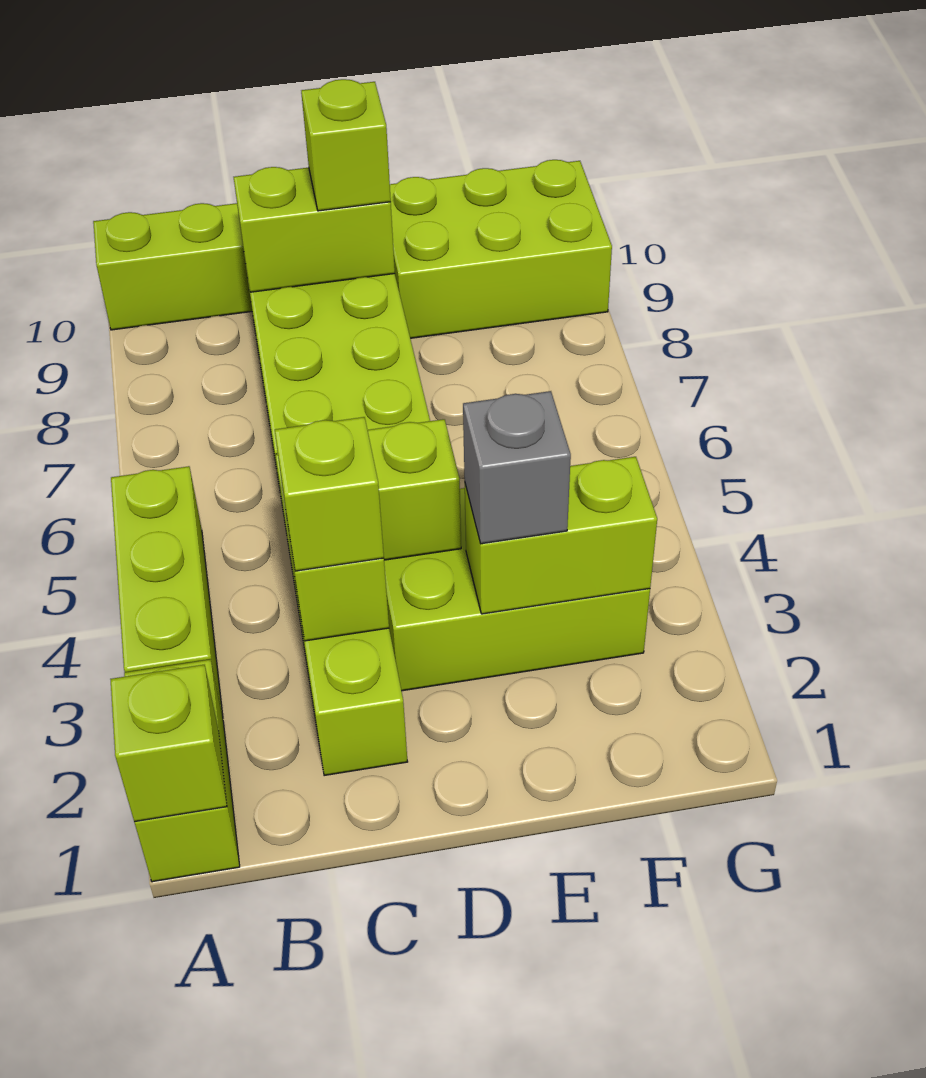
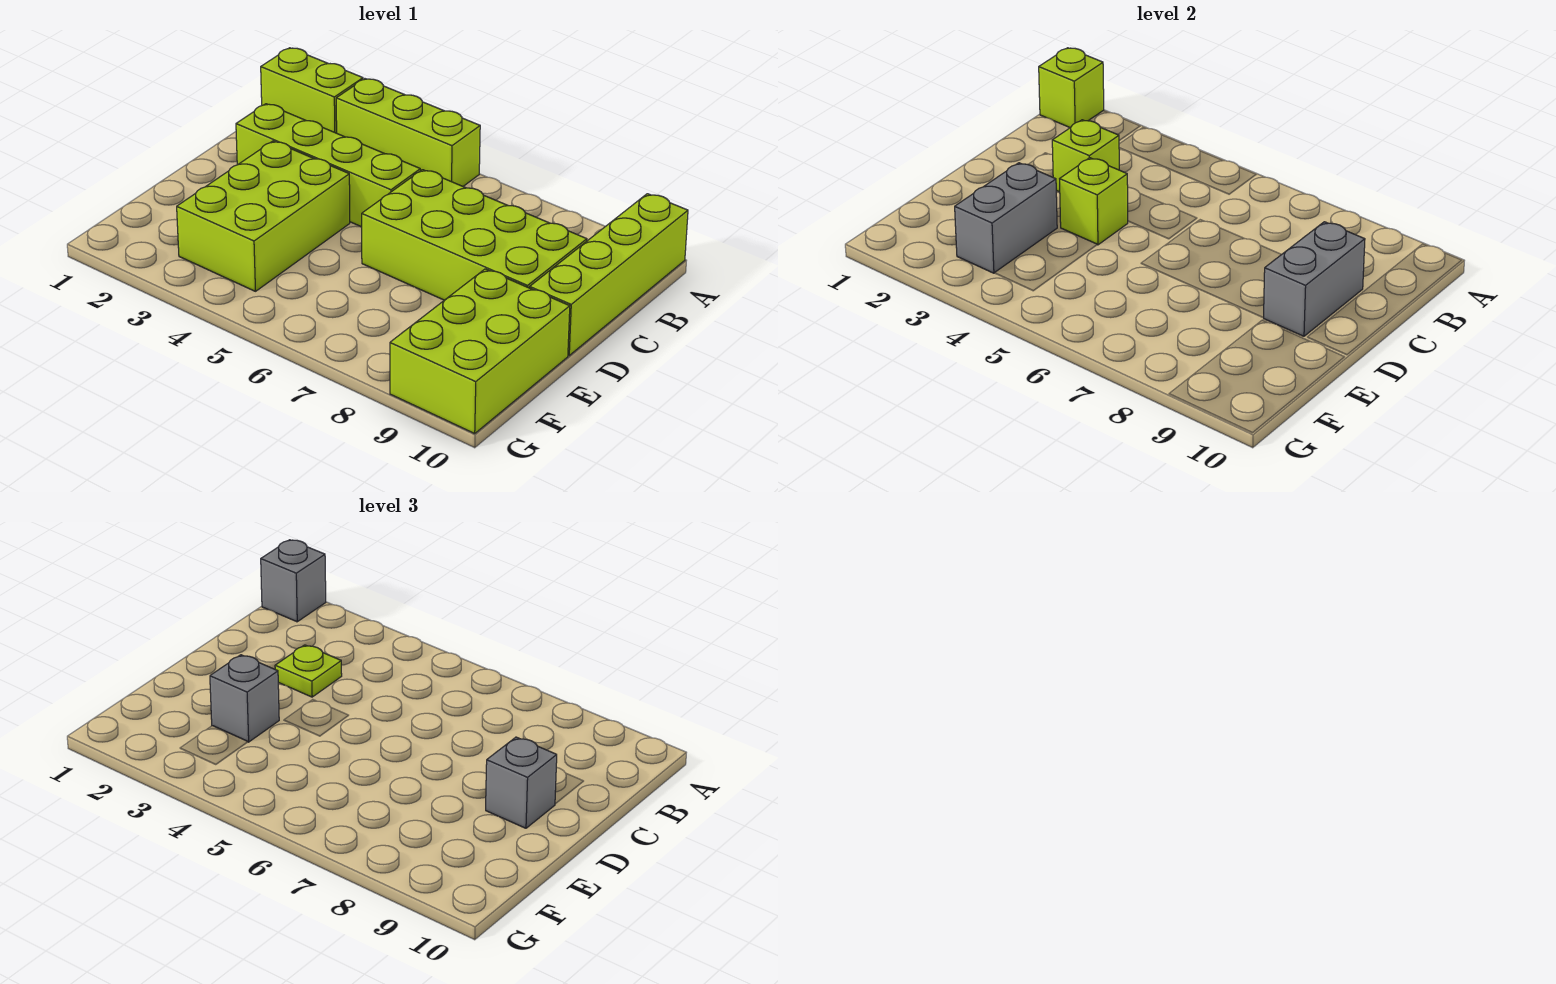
none -> grey brick A1 level 3
lime brick C3 level 3 -> lime plate C3 level 3
lime brick C9:D9 level 2 -> grey brick C9:D9 level 2
lime brick D9 level 3 -> grey brick D9 level 3
lime brick E3:F3 level 2 -> grey brick E3:F3 level 2

